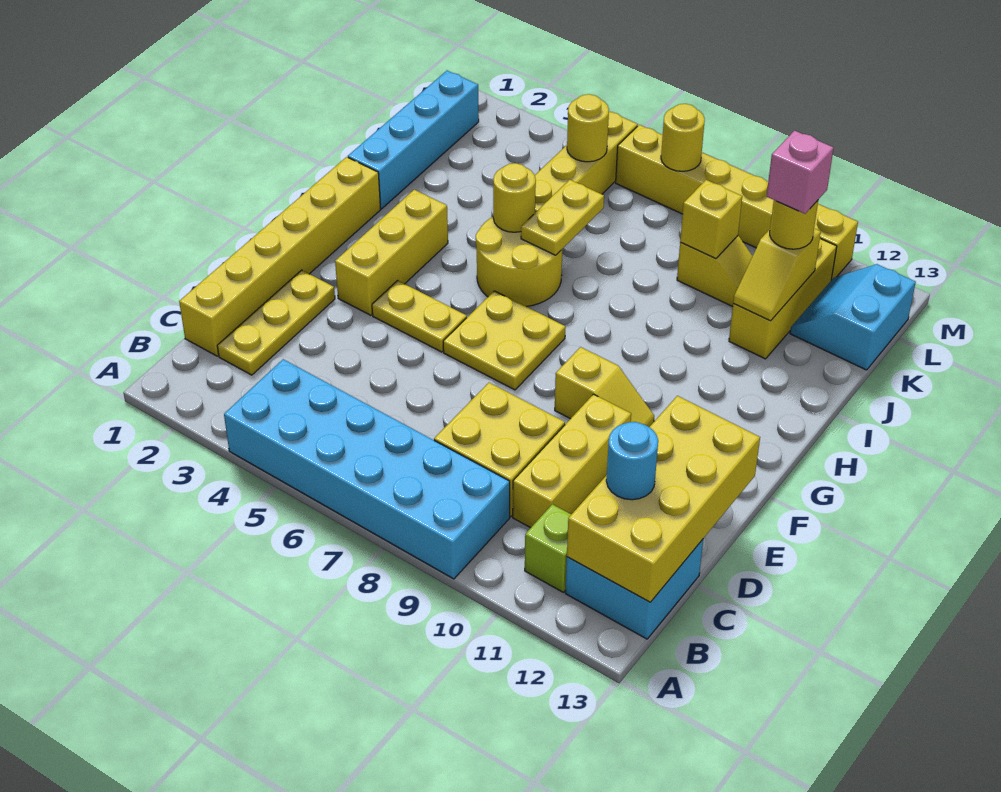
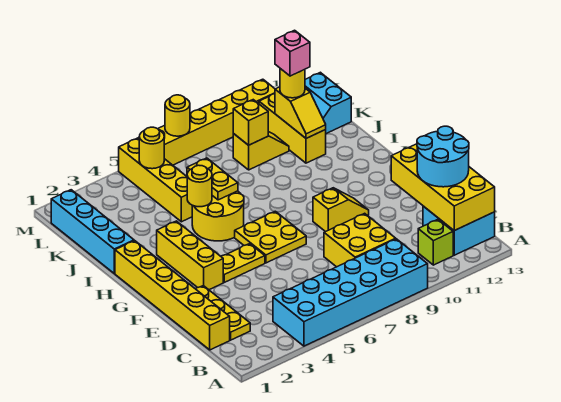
yellow brick C10:E10 level 1 -> none
cyan round brick C12 level 3 -> cyan round brick C12:D13 level 3

